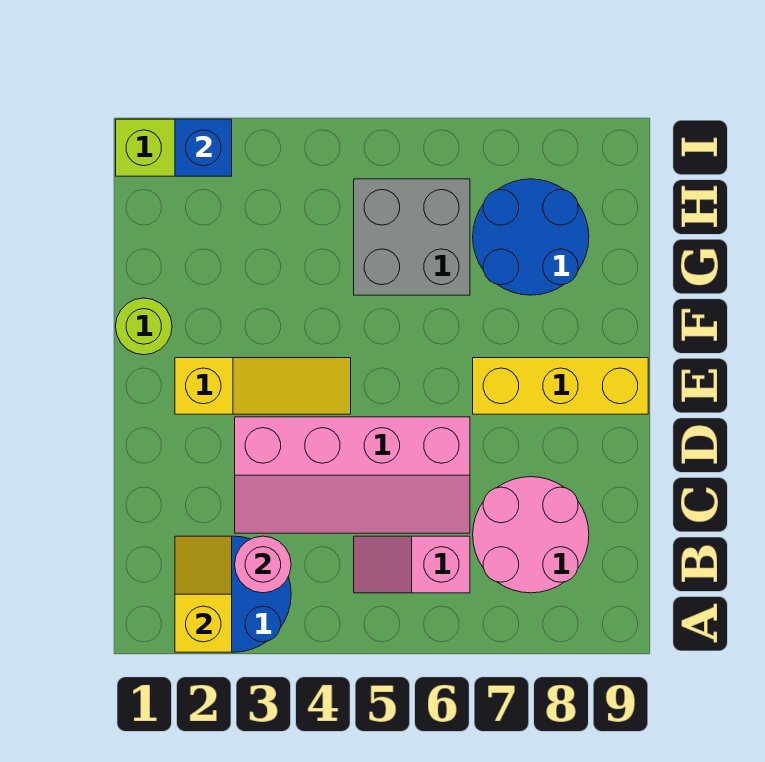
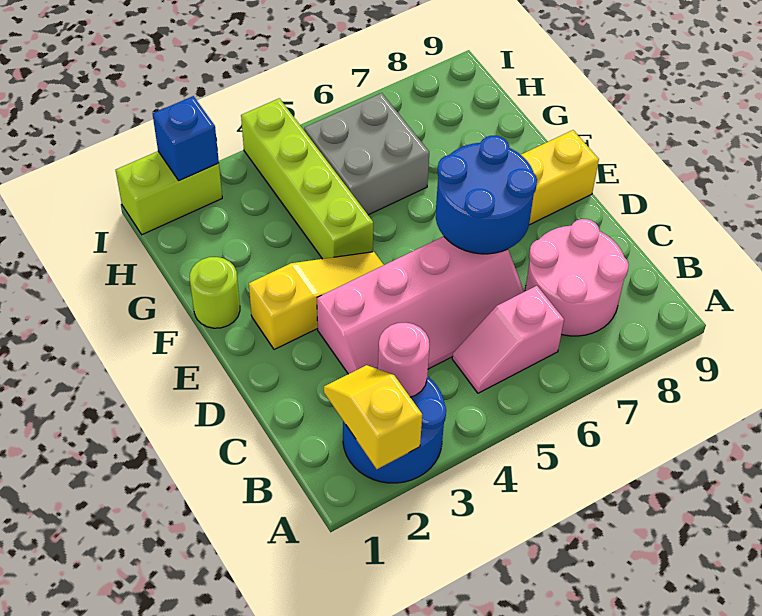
none -> lime brick F4:I4 level 1
blue round brick G7:H8 level 1 -> blue round brick D6:E7 level 2

